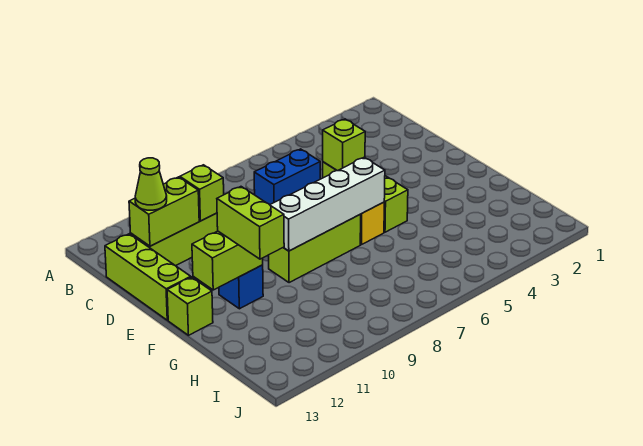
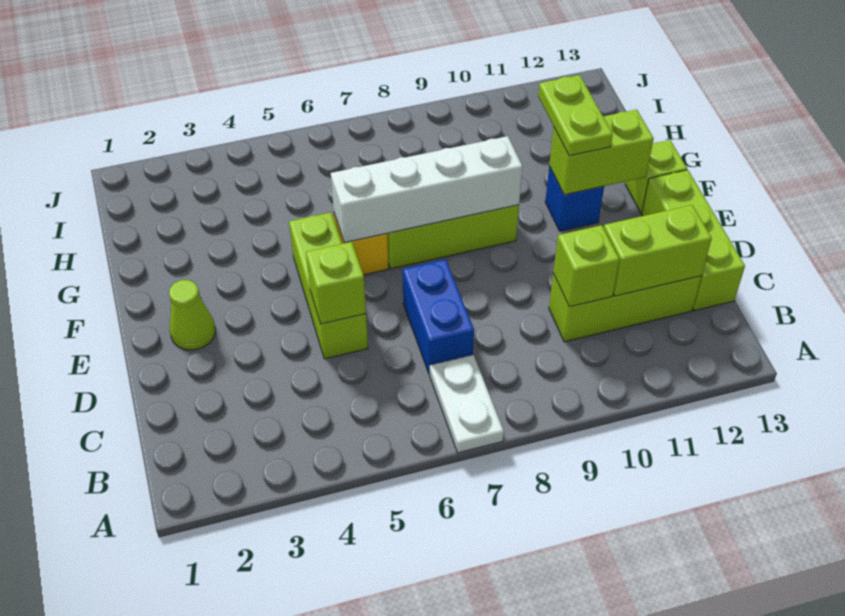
none -> white plate A7:B7 level 1
blue brick C6:C7 level 1 -> blue brick C7:D7 level 1
lime cone C12 level 3 -> lime cone E2 level 1
lime brick F11:G11 level 3 -> lime plate F11:G11 level 3

